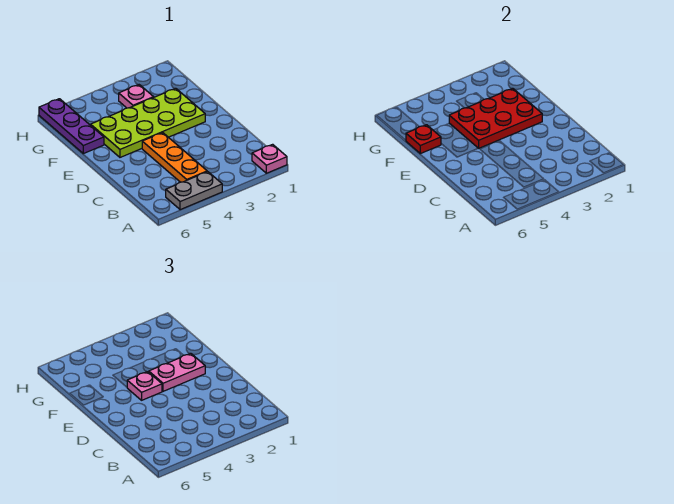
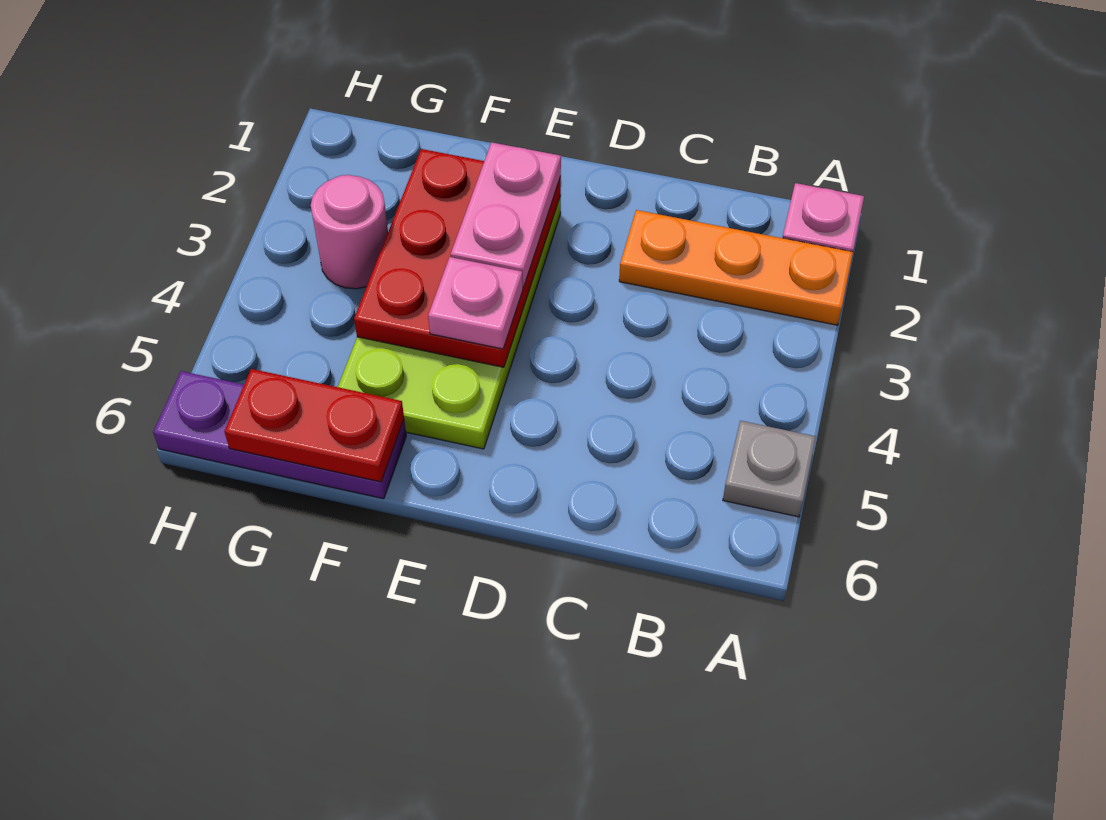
grey plate A4:A5 level 1 -> grey plate A5 level 1
orange plate B4:D4 level 1 -> orange plate A2:C2 level 1
red plate F6 level 2 -> red plate F6:G6 level 2
pink plate G3 level 1 -> pink round brick G3 level 1

